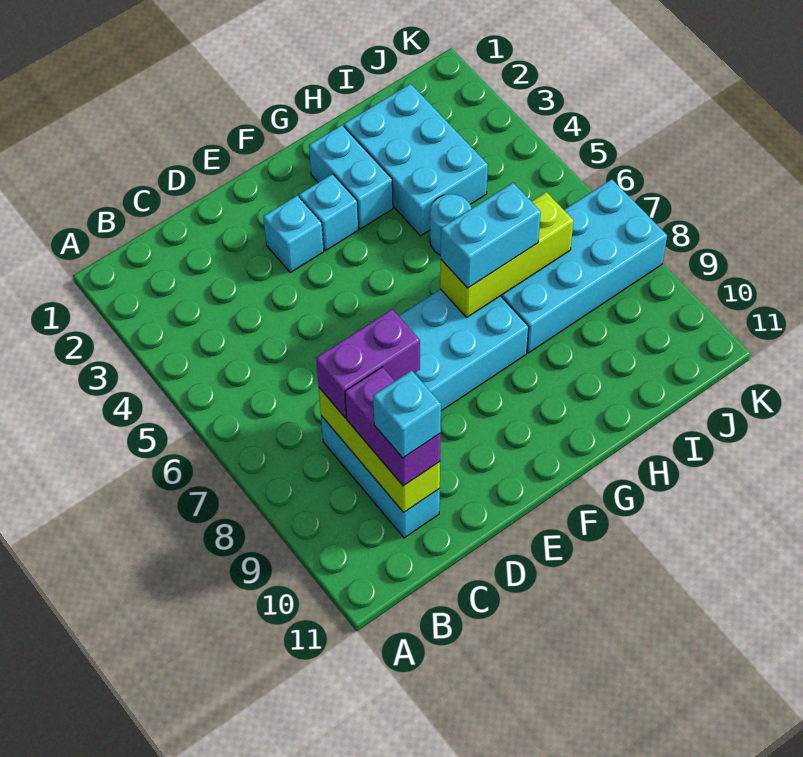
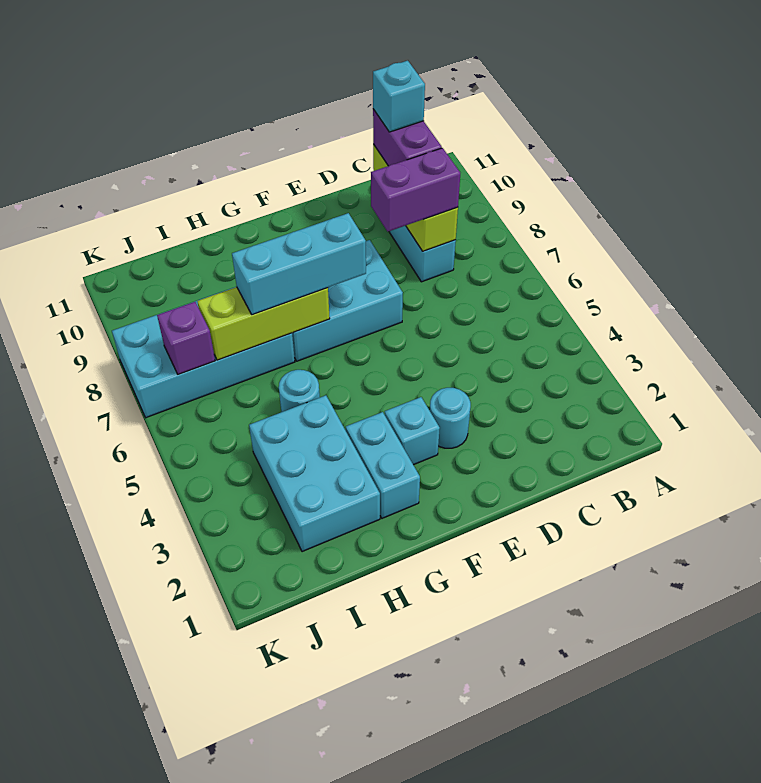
cyan brick E3 level 1 -> cyan round brick E3 level 1
cyan brick G7:H7 level 3 -> cyan brick F7:H7 level 3
none -> purple brick J7 level 2

